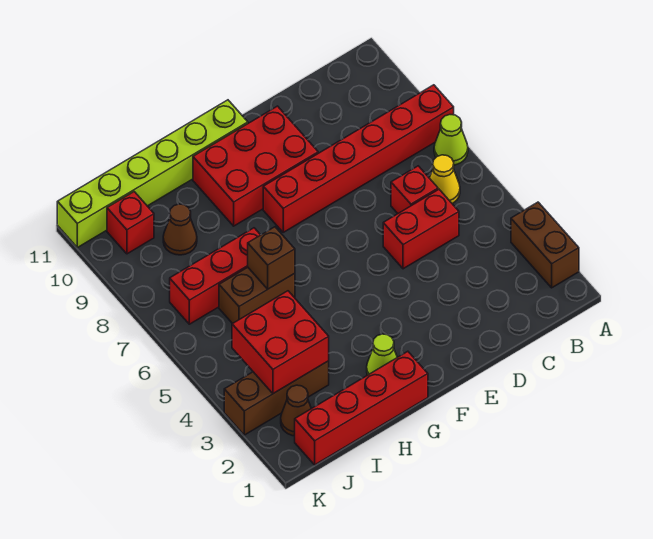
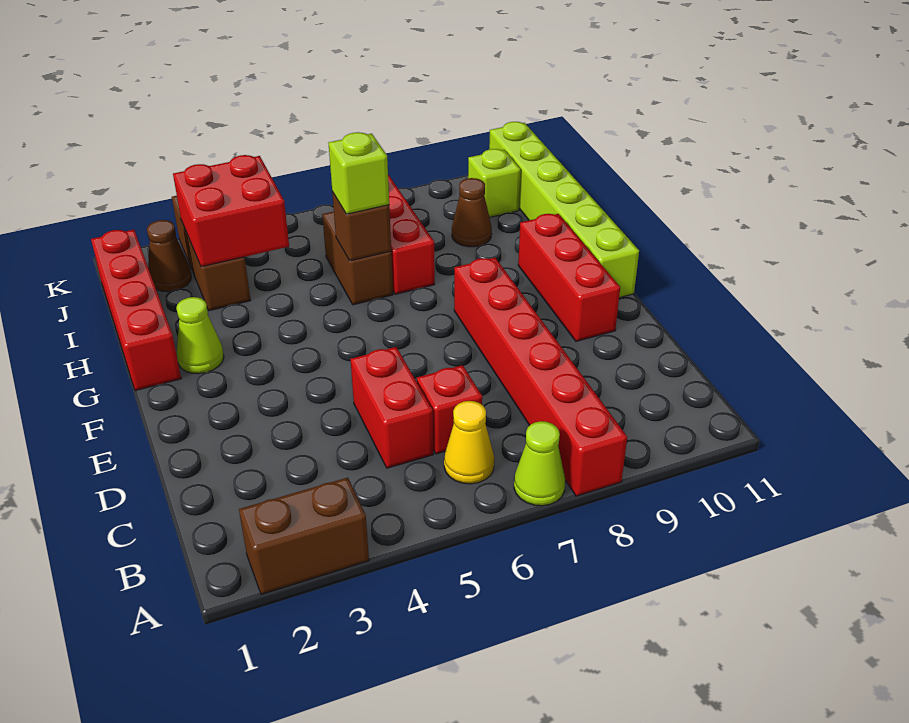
red brick E9:G10 level 1 -> red brick E10:G10 level 1
none -> lime brick H6 level 3
red brick J10 level 1 -> lime brick J10 level 1

